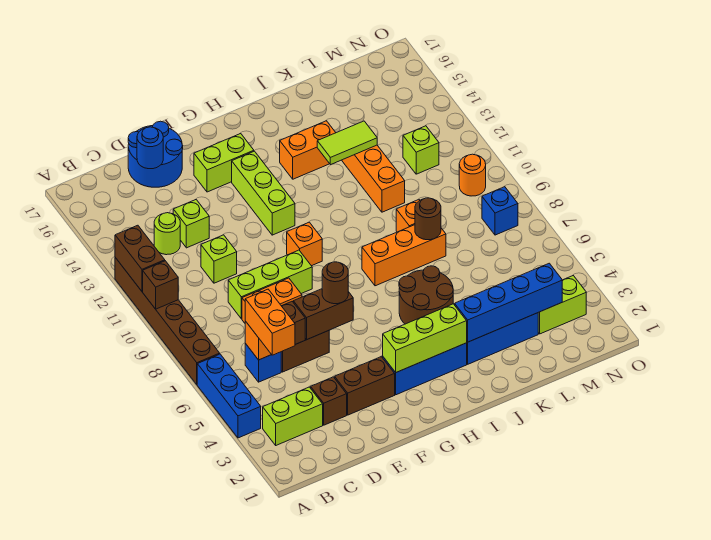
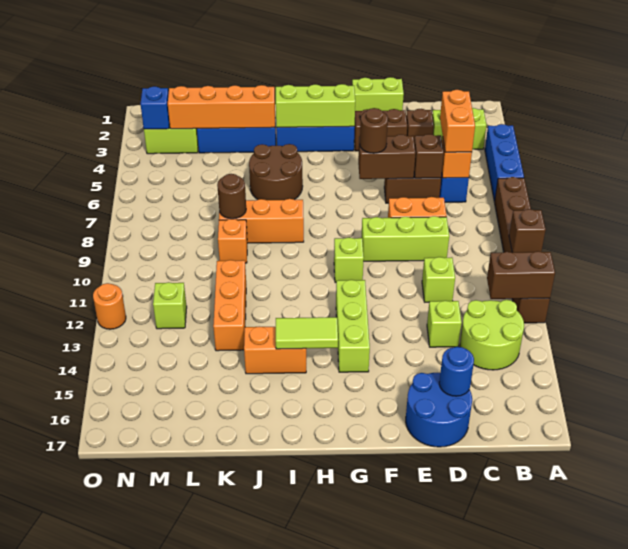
brown brick A11:A12 level 2 -> brown brick A12:B12 level 2
lime round brick C13 level 1 -> lime round brick B13:C14 level 1
lime brick F15:G15 level 1 -> lime brick E1:F1 level 1
orange brick G10 level 1 -> lime brick G10 level 1
blue brick J3:M3 level 2 -> orange brick J3:M3 level 2
lime tile J13:K13 level 2 -> lime tile H14:I14 level 2
blue brick N8 level 1 -> blue brick N3 level 2
orange round brick N10 level 1 -> orange round brick O12 level 1

